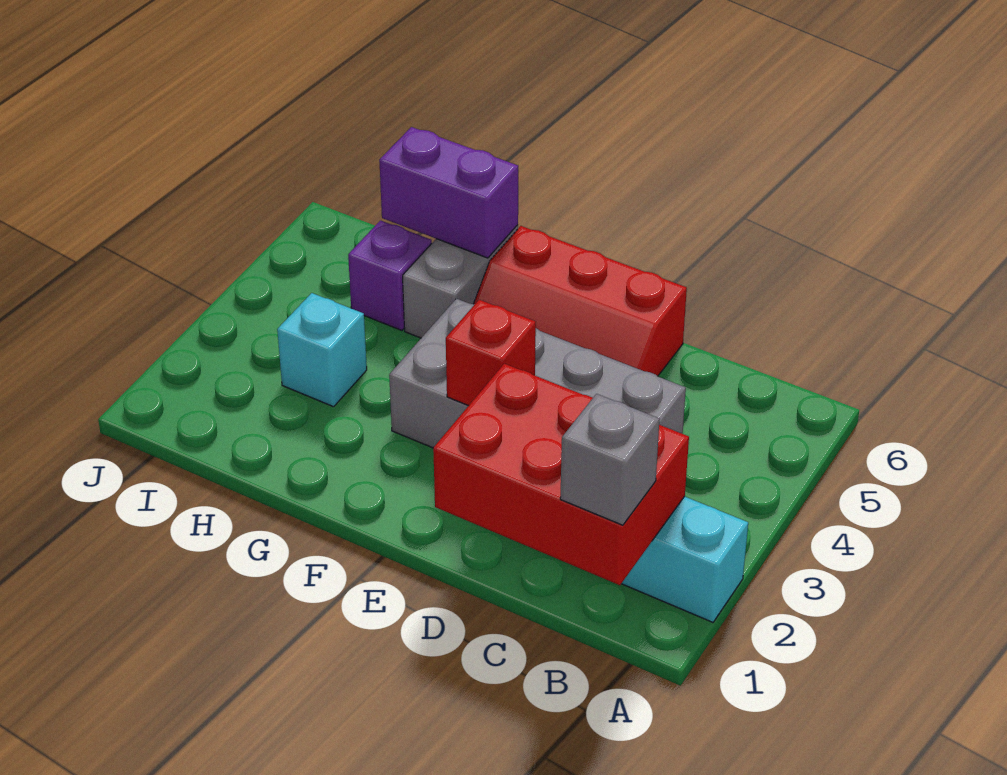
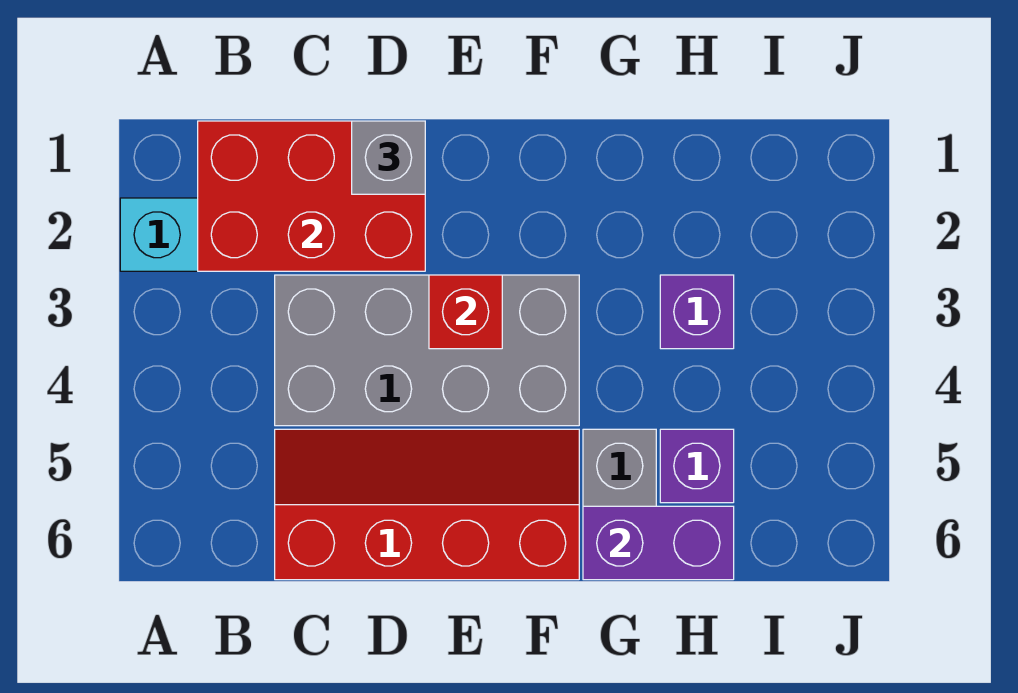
grey brick B1 level 3 -> grey brick D1 level 3
red slope D5:F6 level 1 top 6 -> red slope C5:F6 level 1 top 6
cyan brick H3 level 1 -> purple brick H3 level 1

